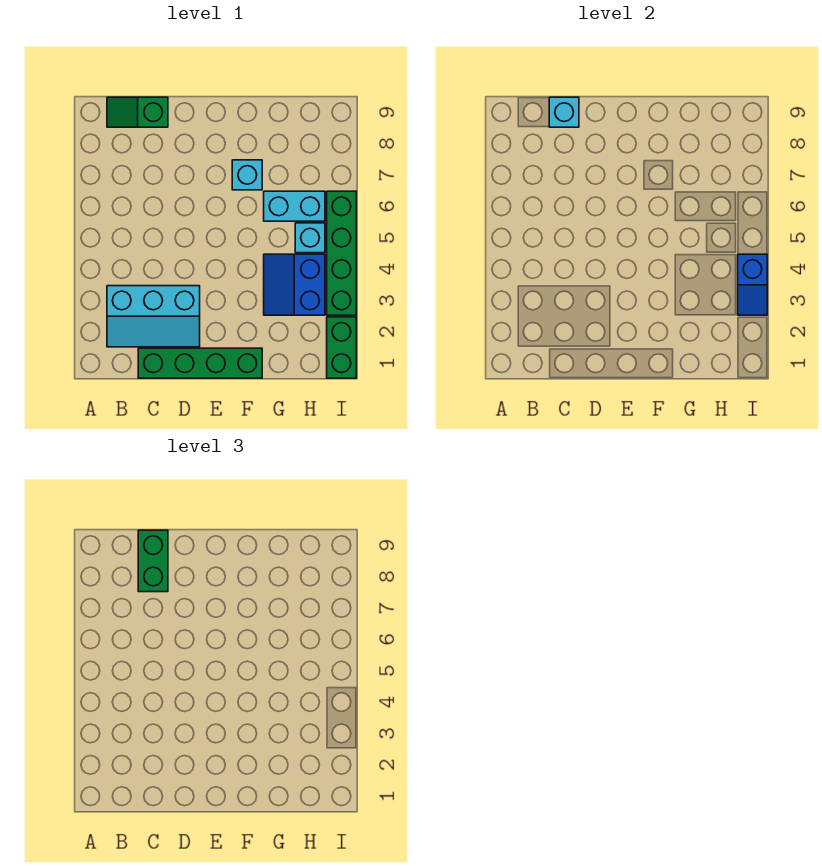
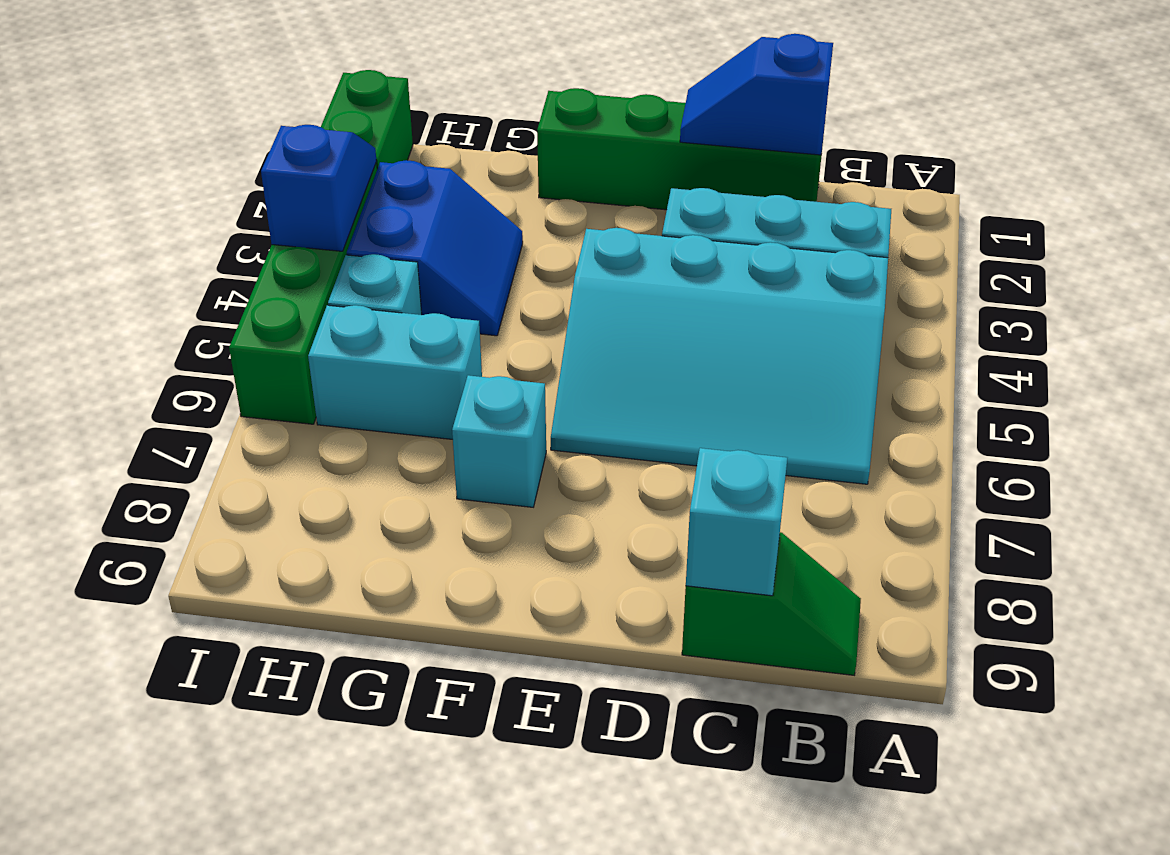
none -> cyan slope B4:E6 level 1 top 4
none -> blue slope C1:D1 level 2 top C
green brick C8:C9 level 3 -> none

